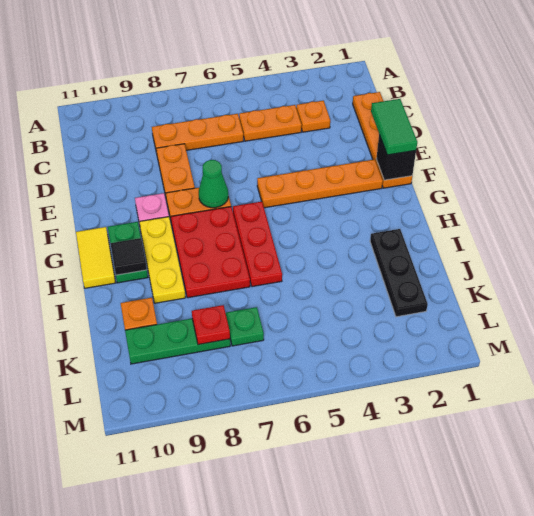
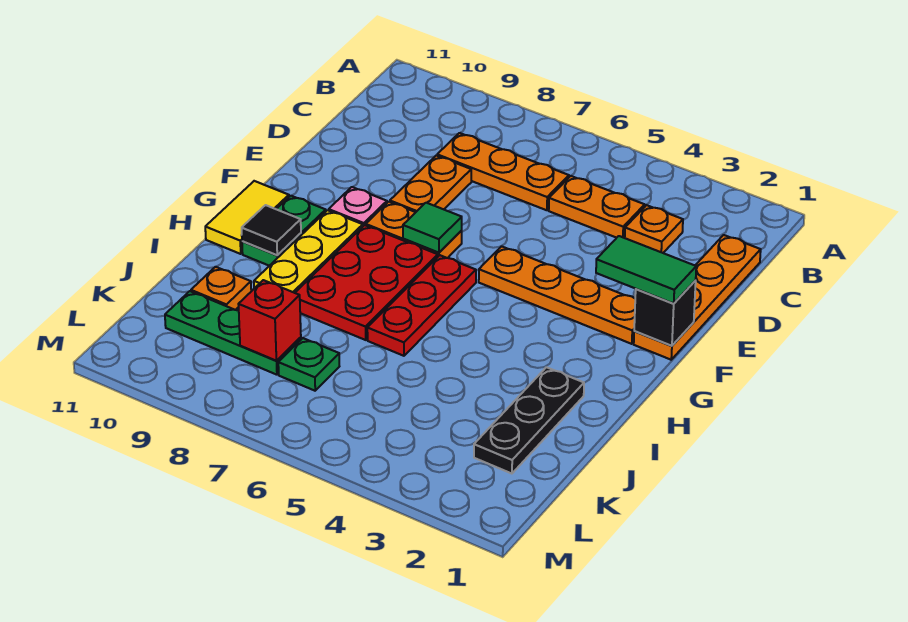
green tile E1:F1 level 3 -> green tile F1:F2 level 3
green cone F7 level 2 -> green tile F7 level 2
red plate K8 level 2 -> red brick K8 level 2

